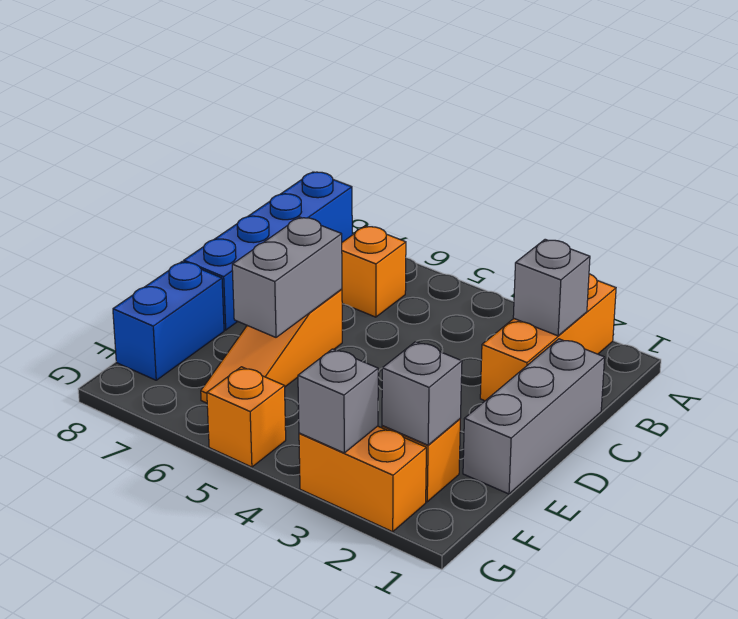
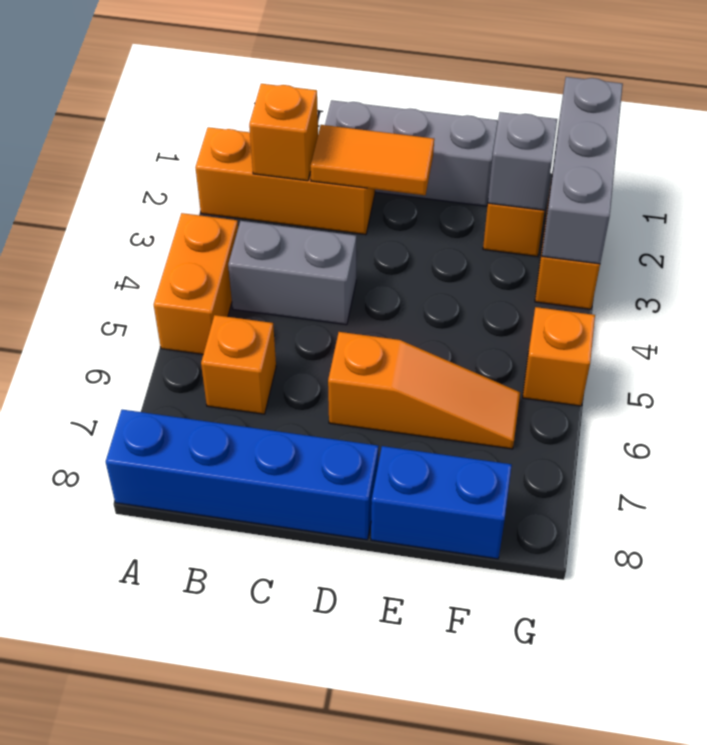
none -> orange brick A4:A5 level 1
grey brick B2 level 2 -> orange brick B2 level 2
none -> orange tile C2:D2 level 2
grey brick D6:E6 level 2 -> grey brick B4:C4 level 1
grey brick G3 level 2 -> grey brick G1:G3 level 2

